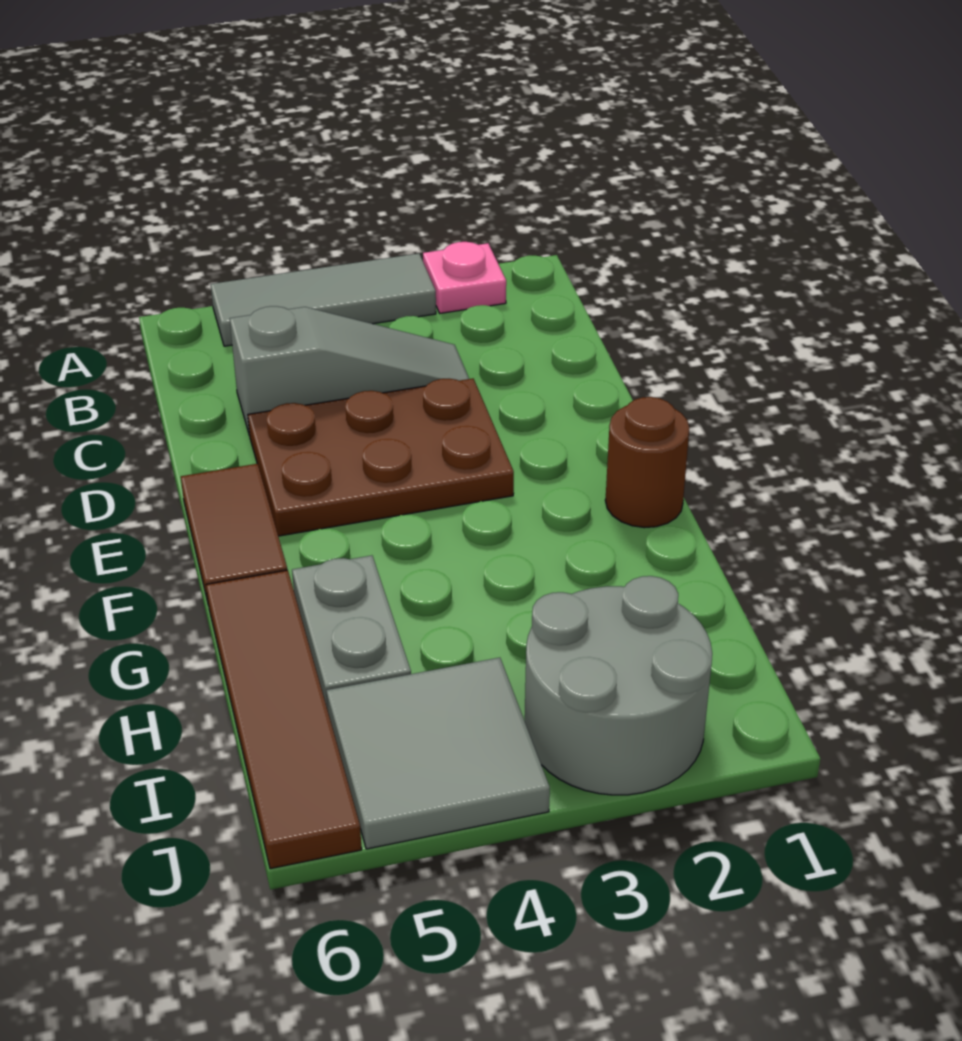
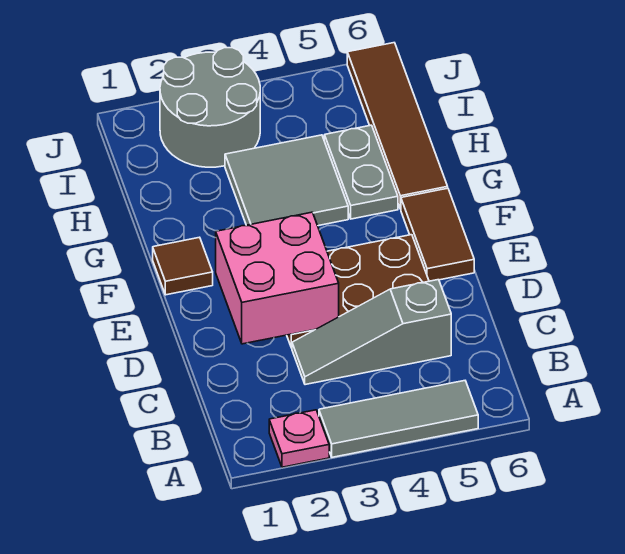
none -> pink brick D2:E3 level 2
brown round brick F1 level 1 -> brown tile F1 level 1
grey tile I4:J5 level 1 -> grey tile G3:H4 level 1

